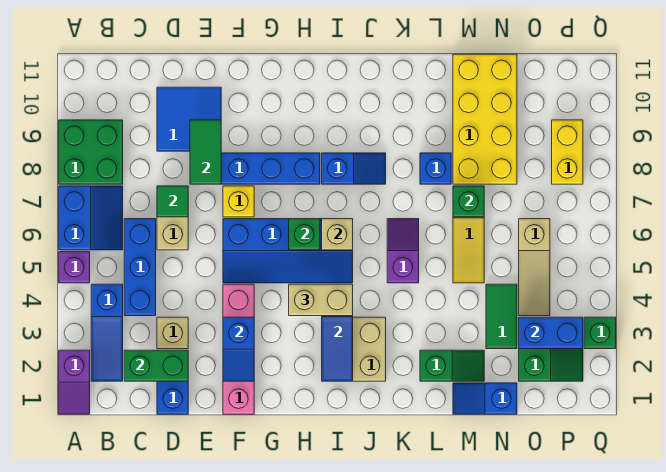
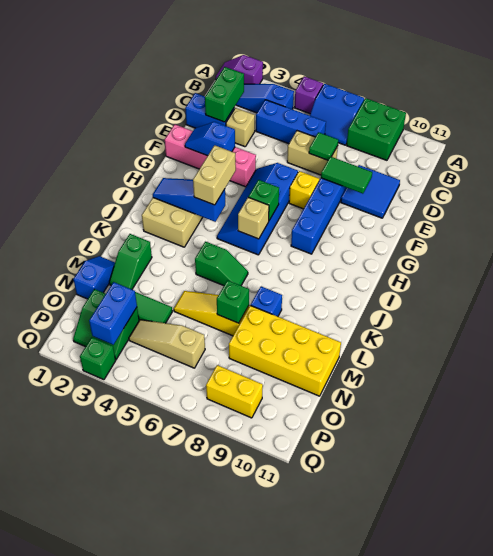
blue slope I8:J8 level 1 top I -> none
purple slope K5:K6 level 1 top 5 -> green slope K5:K6 level 1 top 5

